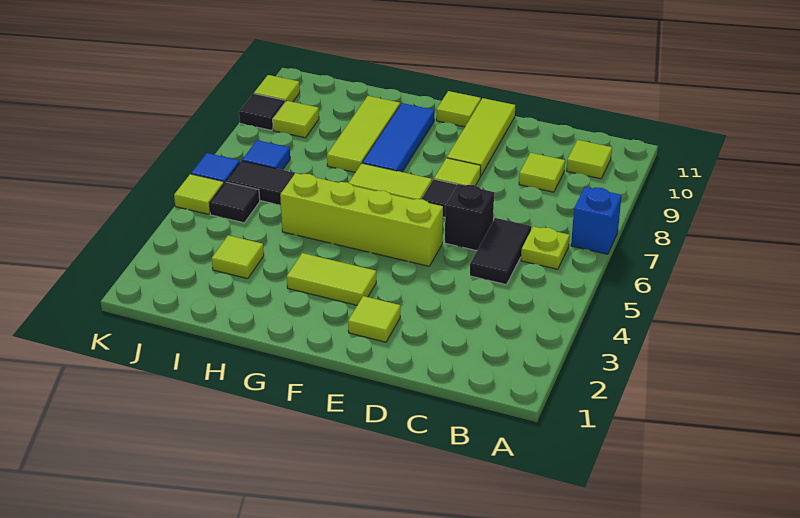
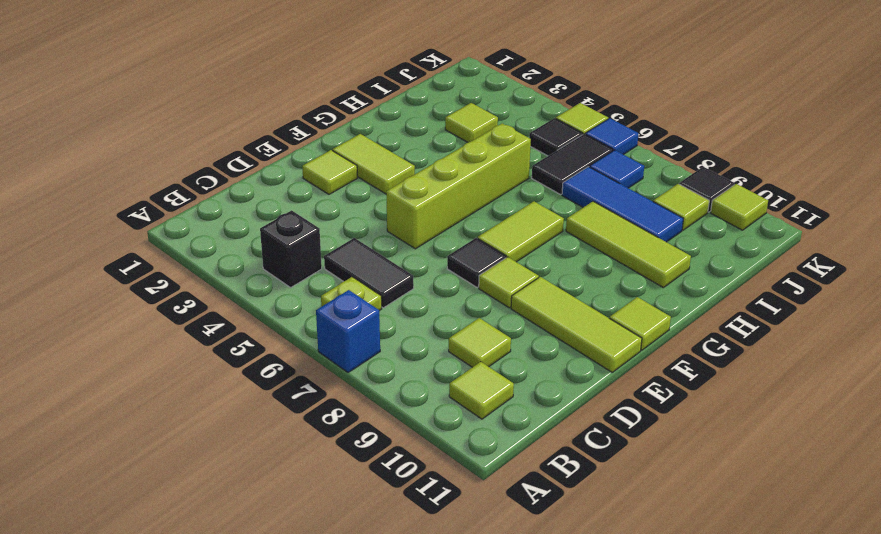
black brick D6 level 1 -> black brick B4 level 1
lime tile F3:G3 level 1 -> lime tile F2:F3 level 1
blue tile G8:G10 level 1 -> blue tile I7:I9 level 1

